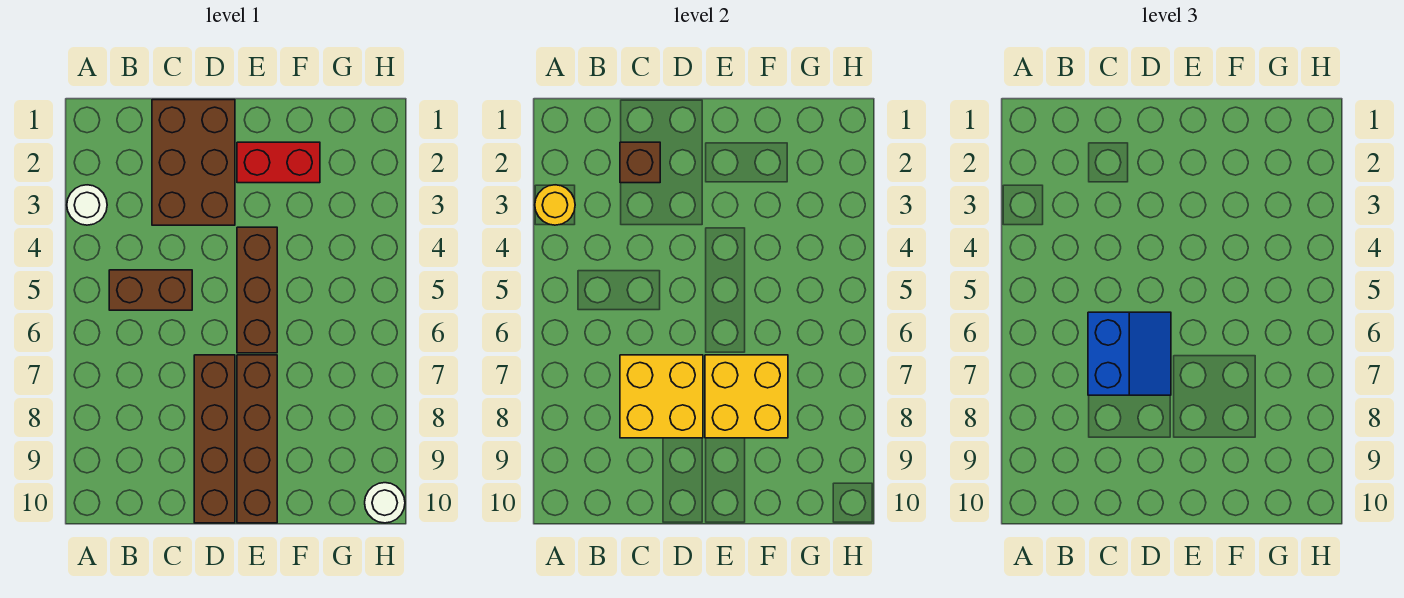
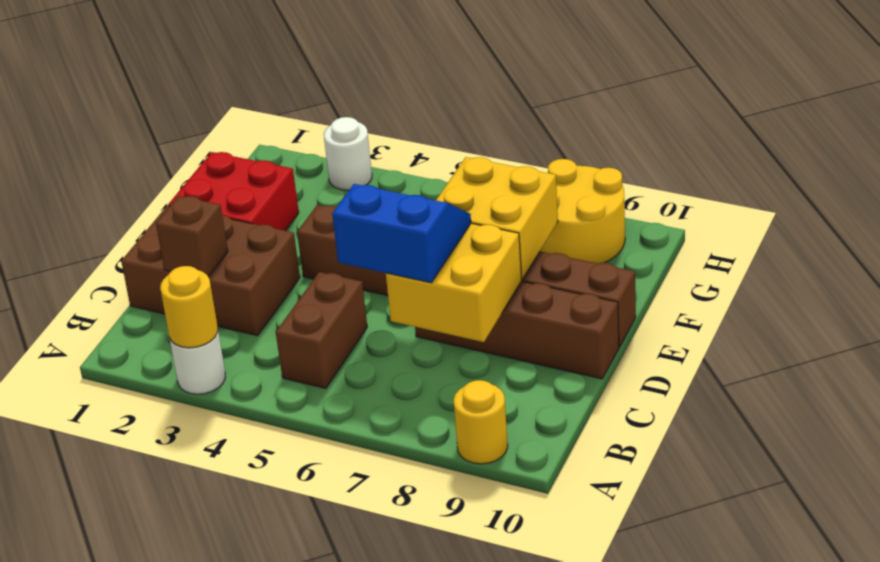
none -> yellow round brick A9 level 1
red brick E2:F2 level 1 -> red brick E1:F2 level 1
none -> yellow round brick G8:H9 level 1
white round brick H10 level 1 -> white round brick H3 level 1

